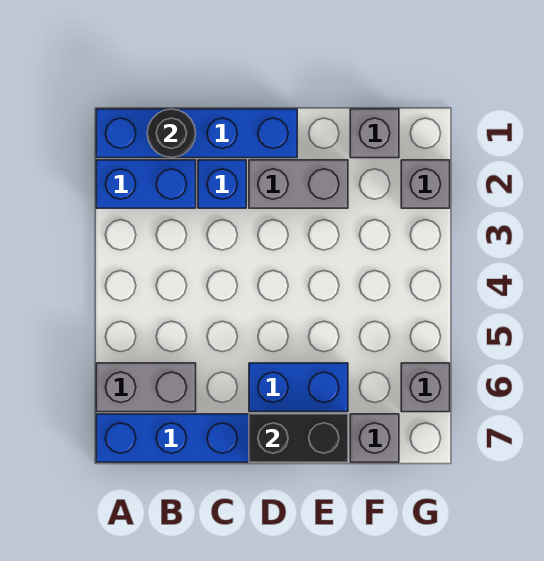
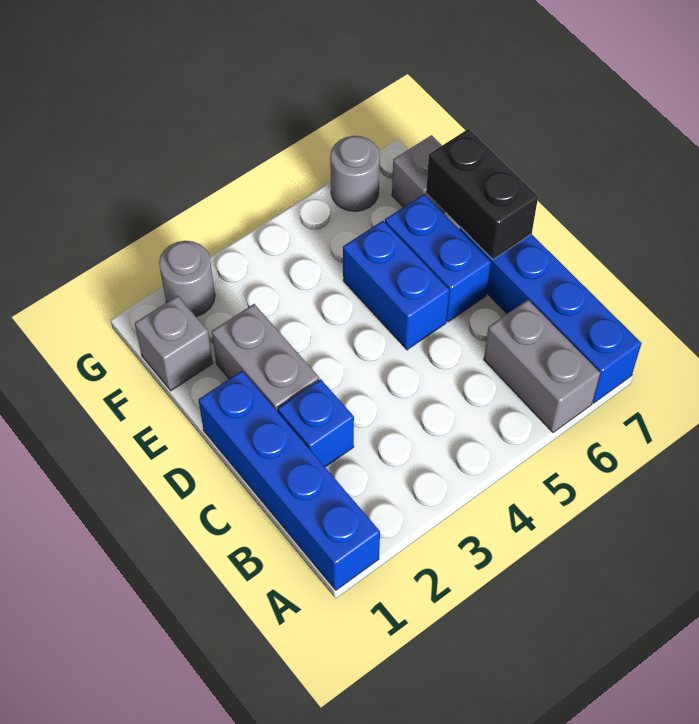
blue brick A2:B2 level 1 -> blue brick D5:E5 level 1
black round brick B1 level 2 -> none
grey brick G2 level 1 -> grey round brick G2 level 1
grey brick G6 level 1 -> grey round brick G6 level 1

